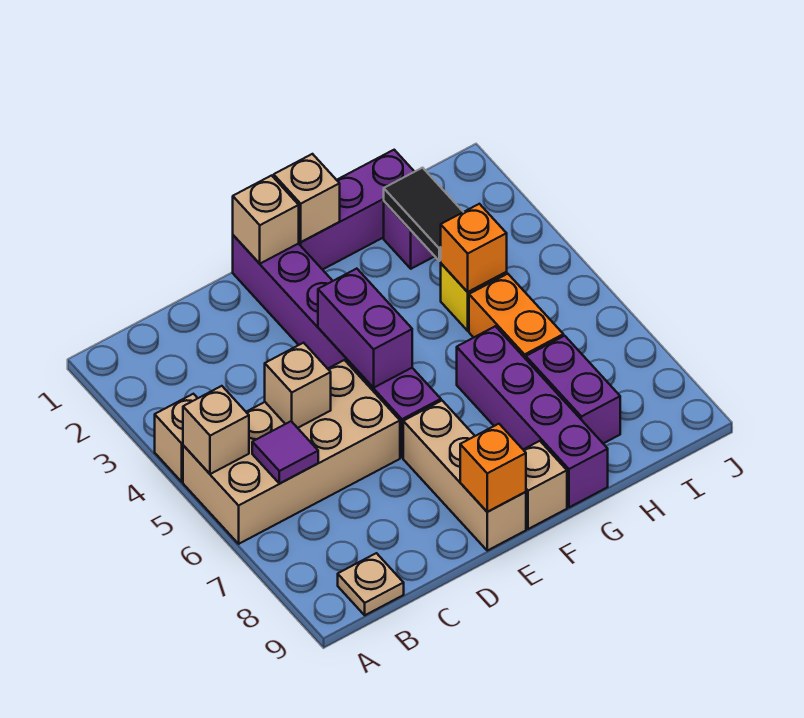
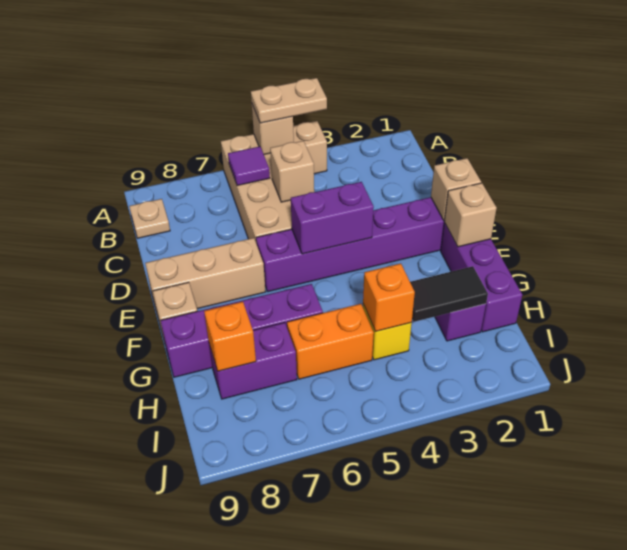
none -> tan plate A4:A5 level 3
orange brick E9 level 2 -> orange brick H8 level 2

